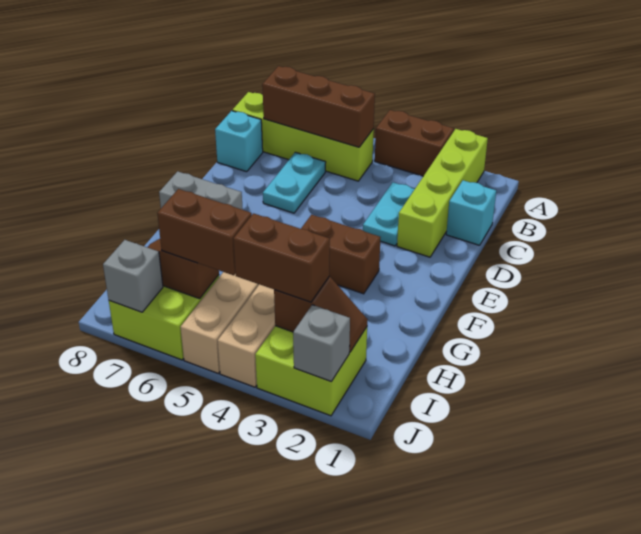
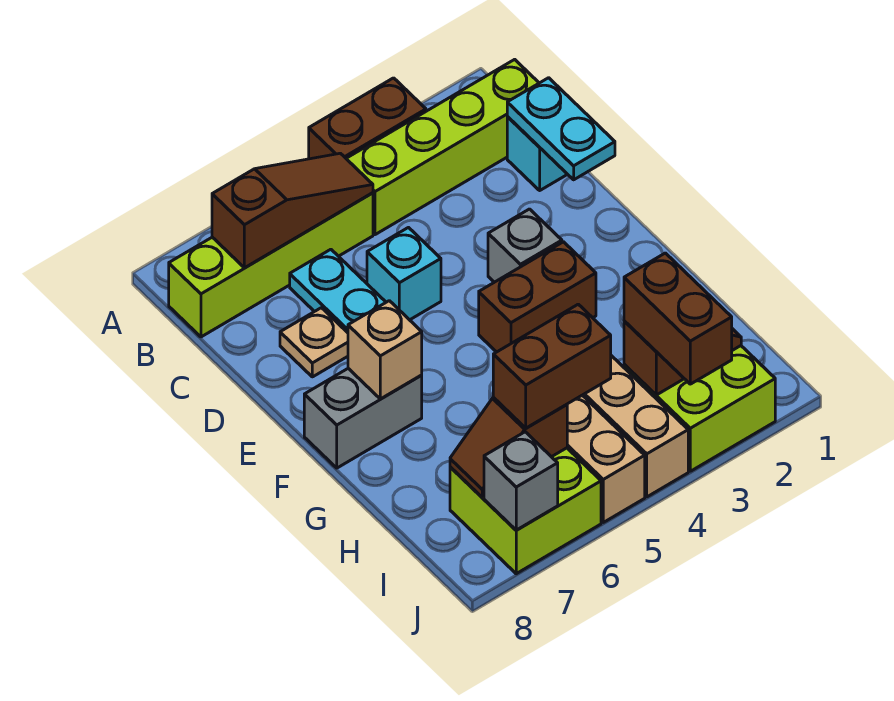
lime brick A2:D2 level 1 -> lime brick B1:B4 level 1
brown brick B5:B7 level 2 -> brown slope B5:B7 level 2 top 7
cyan plate C3:D3 level 1 -> cyan plate C1:D1 level 2
cyan brick C8 level 1 -> cyan brick D5 level 1
none -> tan plate D7 level 1
none -> tan brick F7 level 2
brown brick I3:I4 level 3 -> brown brick I3:J3 level 3
grey brick J2 level 2 -> grey brick E3 level 1

